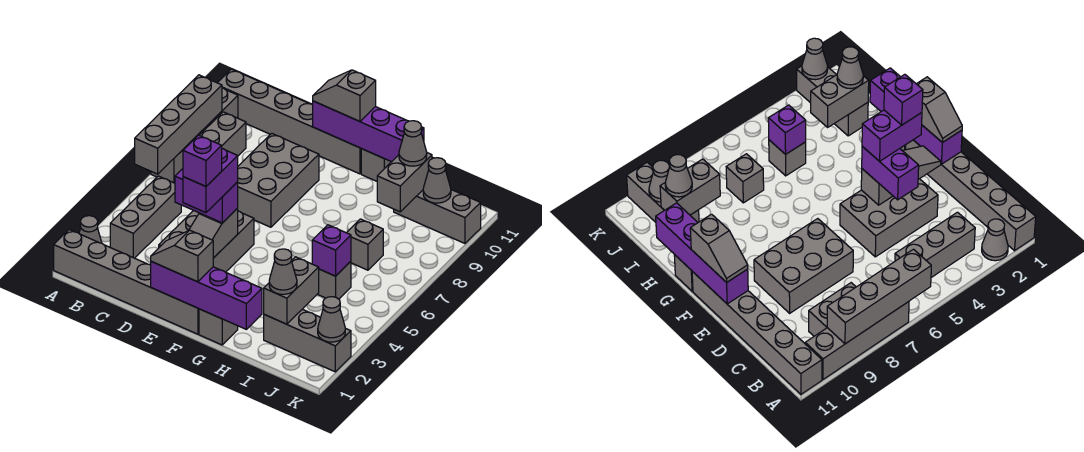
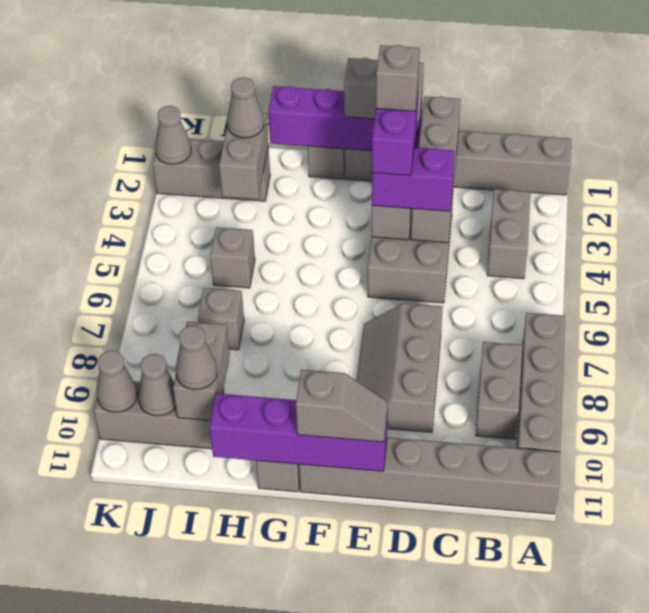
grey cone A2 level 1 -> grey cone K10 level 2
grey brick A6:A9 level 2 -> grey brick D1:D4 level 2
grey brick B3:B5 level 1 -> grey brick B3:B4 level 1
grey brick D7:E9 level 1 -> grey slope D7:E9 level 1 top D
grey slope E1:F1 level 3 top F -> grey brick E1:F1 level 3
purple brick E3 level 5 -> grey brick E3 level 5
purple brick I5 level 2 -> none

